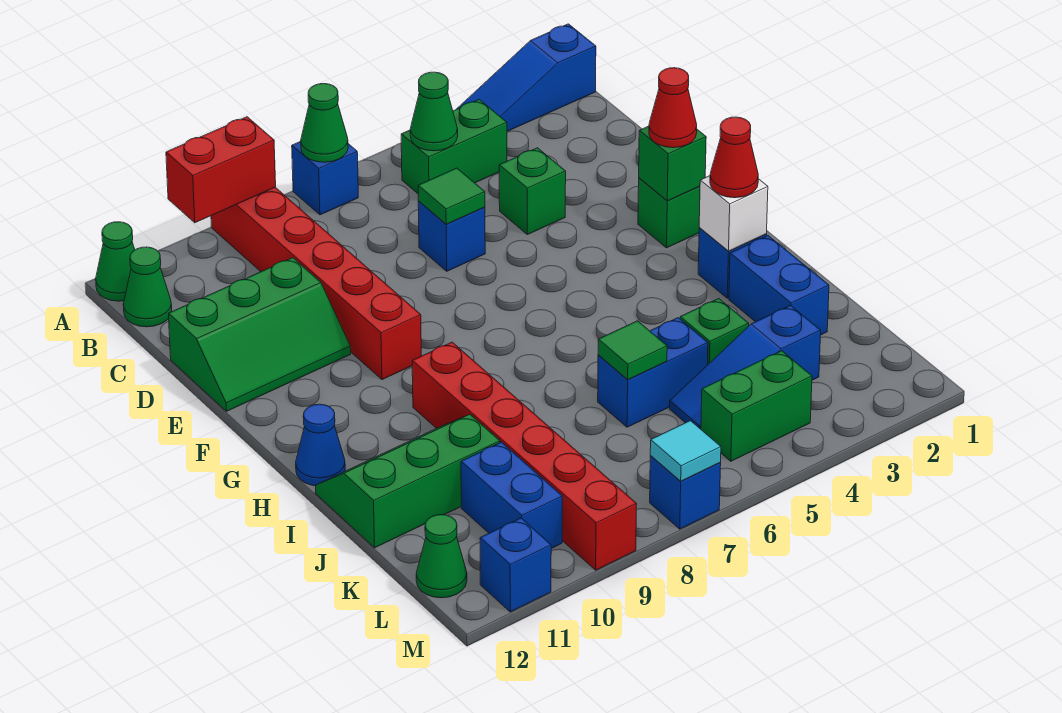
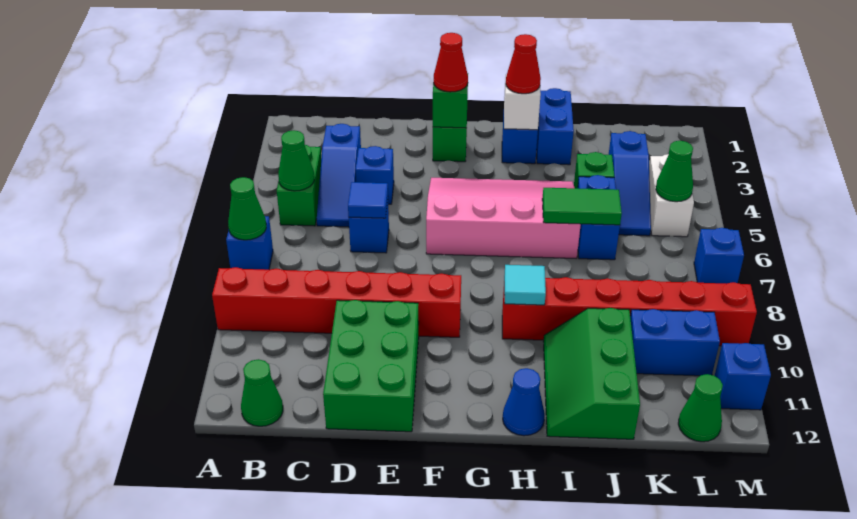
blue slope A1:A3 level 1 top 1 -> blue slope C3:C5 level 1 top 3
red brick A9:A10 level 2 -> none
green cone A12 level 1 -> green cone L5 level 2
green brick D4 level 1 -> blue brick D4 level 1
green tile D6 level 2 -> blue tile D6 level 2
green slope D10:E12 level 1 top D -> green brick D10:E12 level 1
none -> pink slope F4:I6 level 1 top 6
blue brick I2:J2 level 1 -> blue brick I1:I2 level 1
green tile J6 level 2 -> green tile I6:J6 level 2
green brick L4:L5 level 1 -> white brick L4:L5 level 1
cyan tile M7 level 2 -> cyan tile H9 level 2

